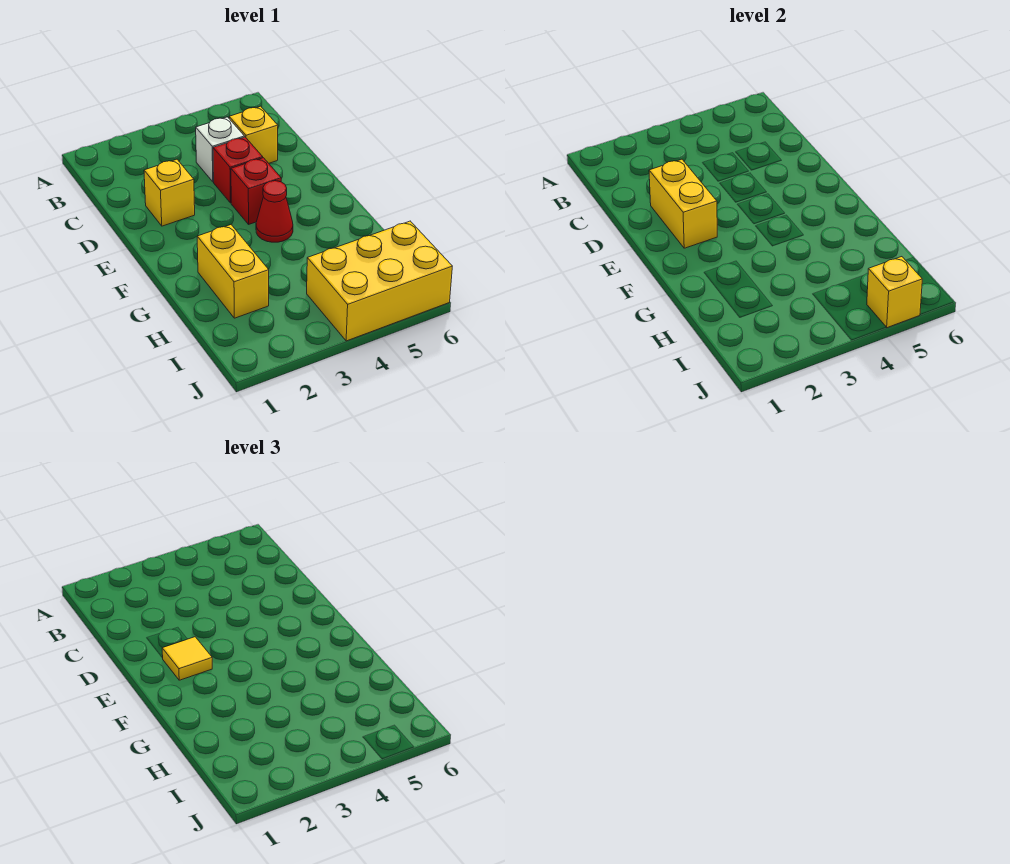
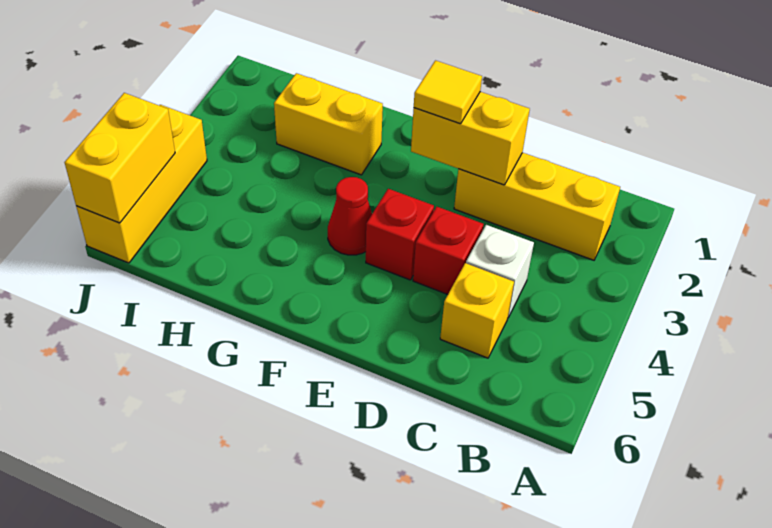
yellow brick D2 level 1 -> yellow brick B2:D2 level 1
yellow brick I4:J6 level 1 -> yellow brick J4:J6 level 1
yellow brick J5 level 2 -> yellow brick J5:J6 level 2

